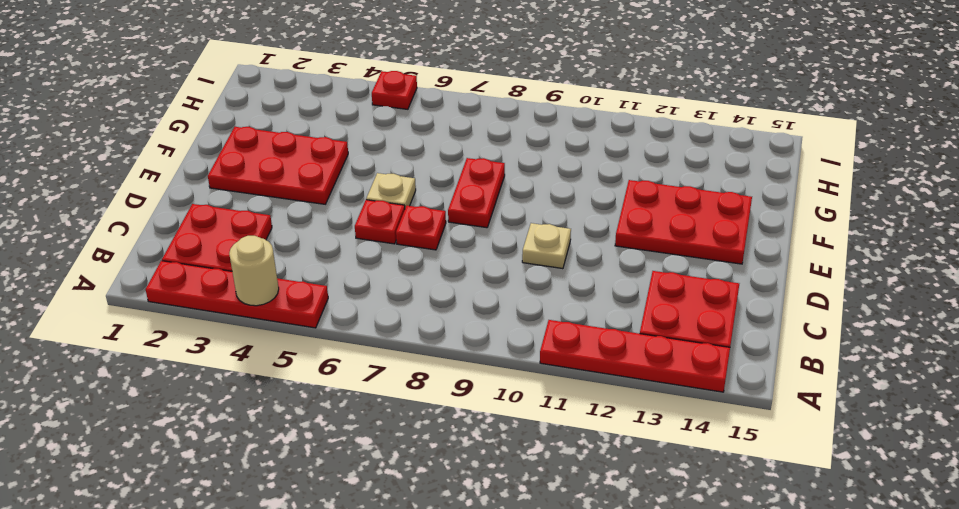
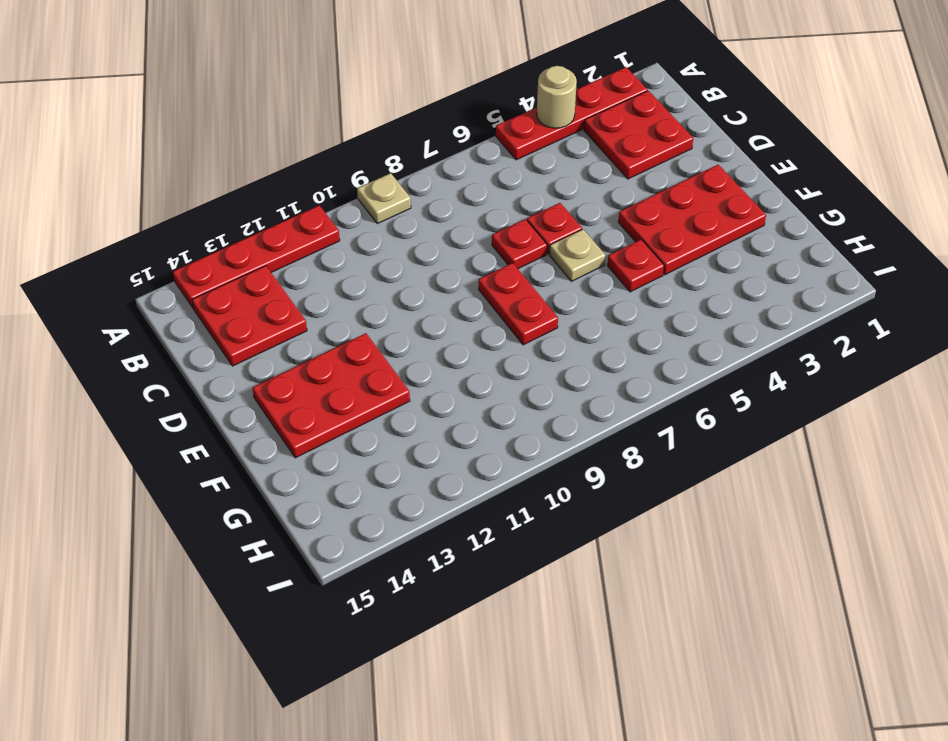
tan plate D10 level 1 -> tan plate A9 level 1
red plate I5 level 1 -> red plate F5 level 1

